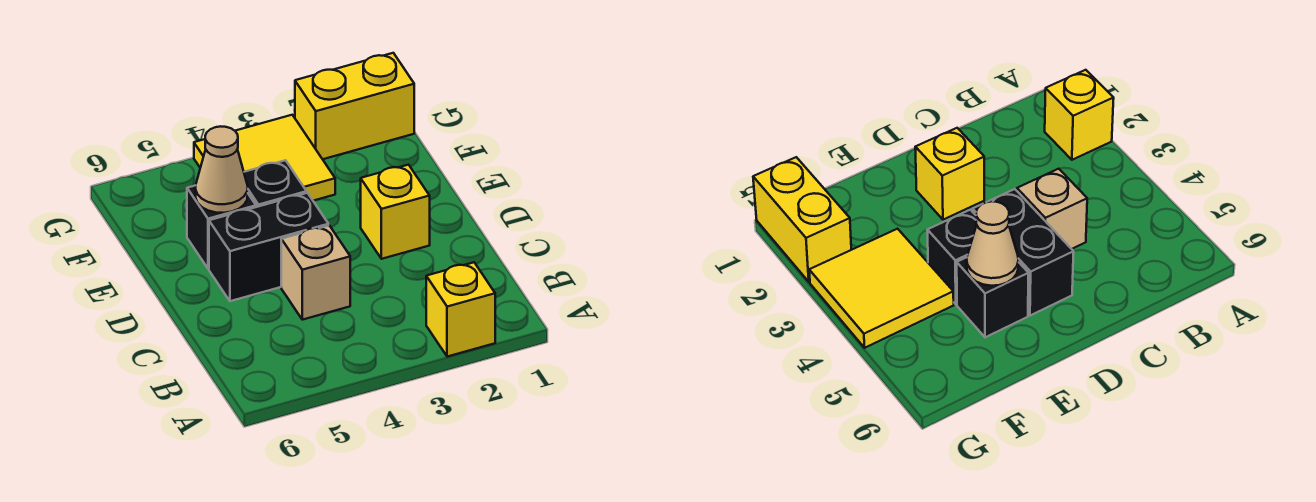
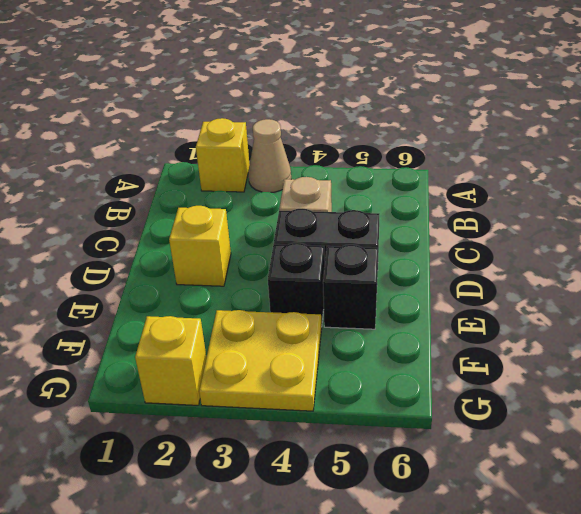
tan cone E5 level 2 -> tan cone A3 level 1
yellow tile F3:G4 level 1 -> yellow plate F3:G4 level 1
yellow brick G1:G2 level 1 -> yellow brick G2 level 1

